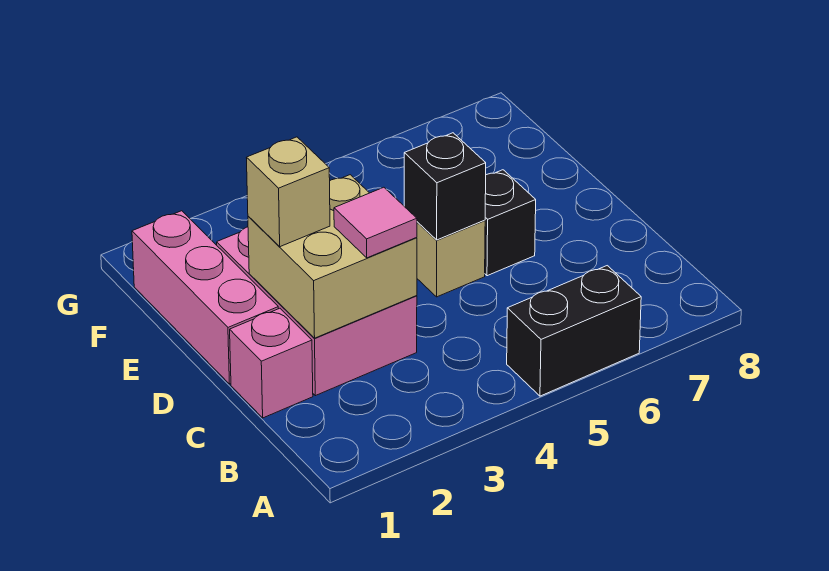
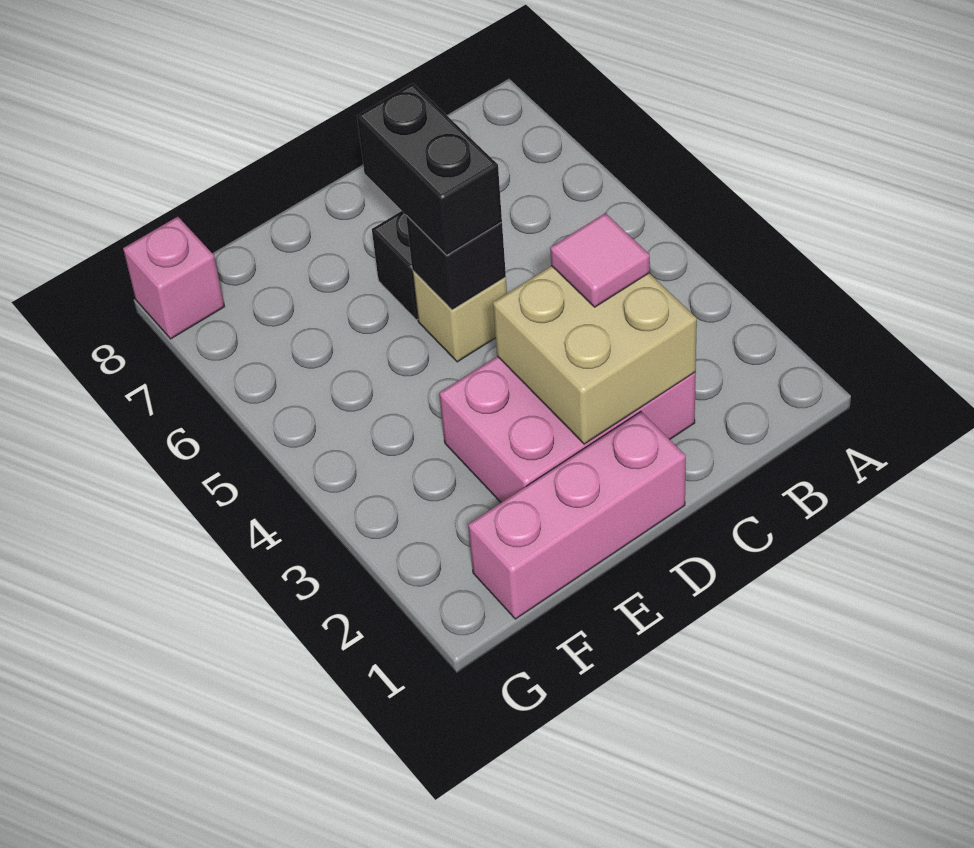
black brick A5:A6 level 1 -> black brick D5:D6 level 3
pink brick C1 level 1 -> pink brick G8 level 1
tan brick D2 level 3 -> none

